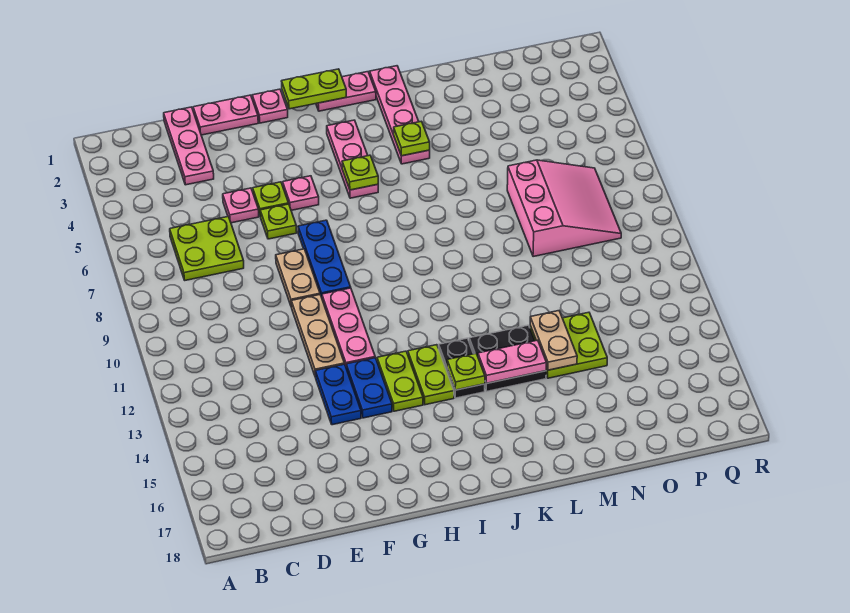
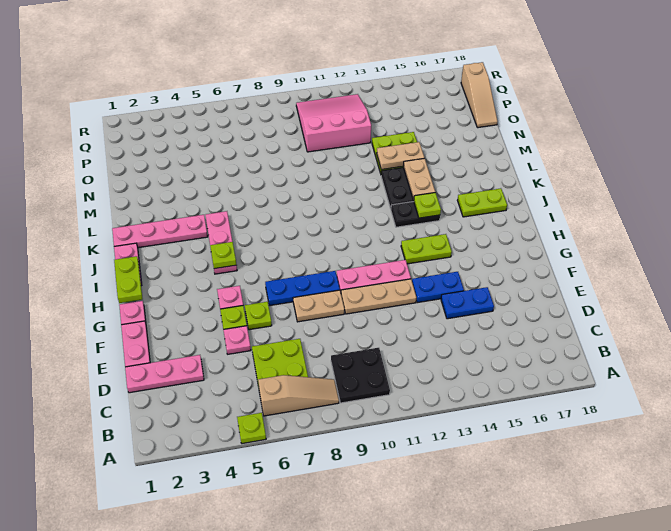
none -> tan slope B6:B8 level 1 top 6
none -> black plate B9:C10 level 1
blue plate G13:G14 level 1 -> blue plate E14:E15 level 1
pink plate I3:I5 level 1 -> pink plate I5:K5 level 1
lime plate I13:I14 level 1 -> lime plate J16:J17 level 1
lime plate K4 level 2 -> lime plate A5 level 1
pink plate K14:L14 level 2 -> tan plate K14:L14 level 2
pink slope N7:P9 level 1 top N -> pink slope O10:Q12 level 1 top O
none -> tan slope O18:Q18 level 1 top Q

